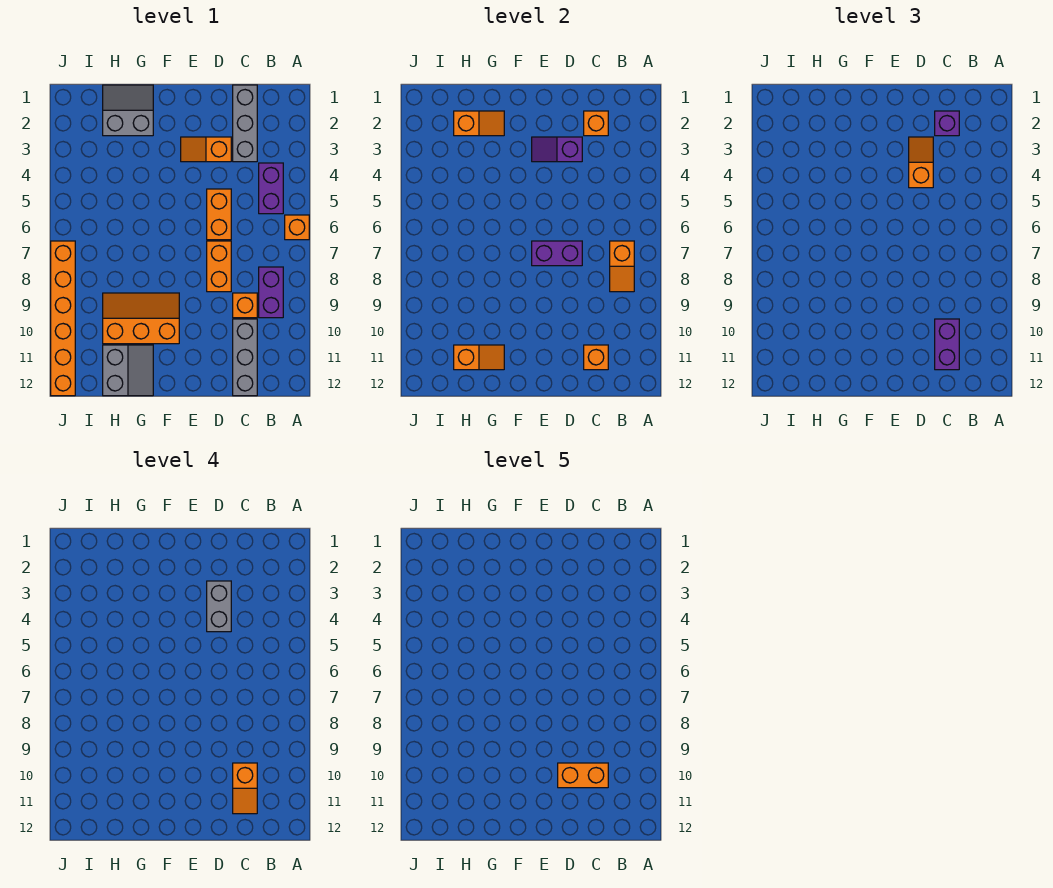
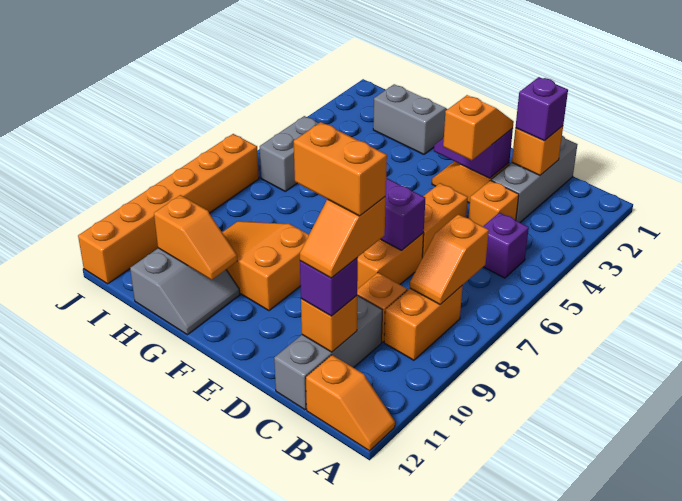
orange brick A6 level 1 -> orange brick C4 level 1
purple brick B4:B5 level 1 -> purple brick B5 level 1
purple brick B8:B9 level 1 -> orange brick B8:B9 level 1
purple brick C10:C11 level 3 -> purple brick C11 level 3
grey brick D3:D4 level 4 -> grey brick I5:I6 level 1
orange slope F9:H10 level 1 top 10 -> orange slope F9:H10 level 1 top F
orange slope G2:H2 level 2 top H -> orange slope A12:B12 level 1 top B

